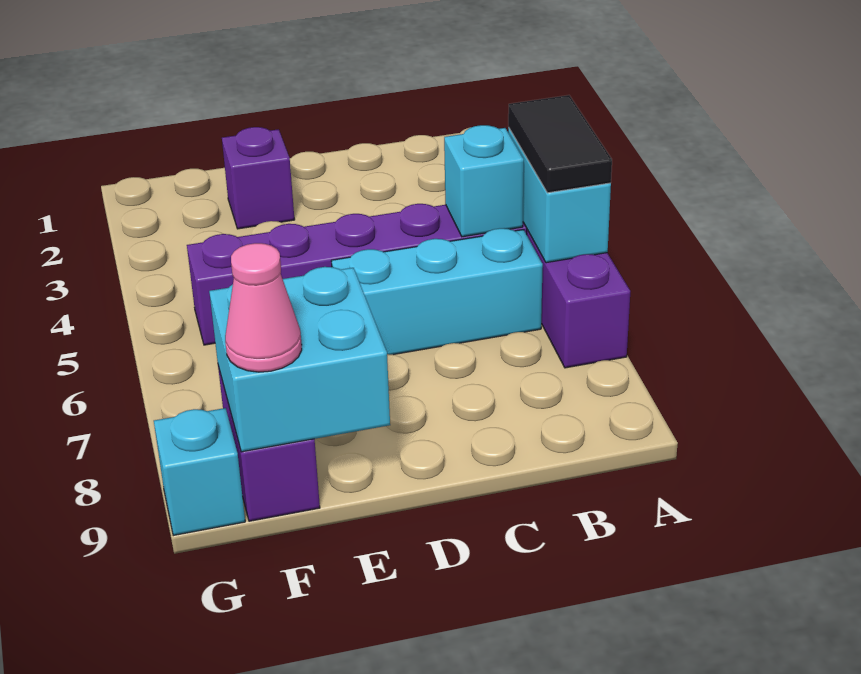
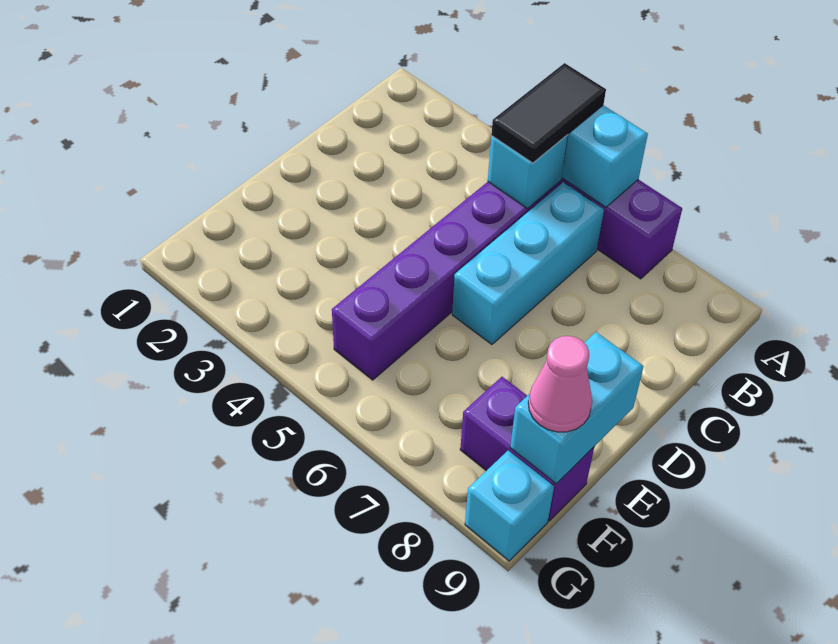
black tile A5:A6 level 3 -> black tile A5:B5 level 3
purple brick E2 level 1 -> none
cyan brick E8:F9 level 2 -> cyan brick E9:F9 level 2

